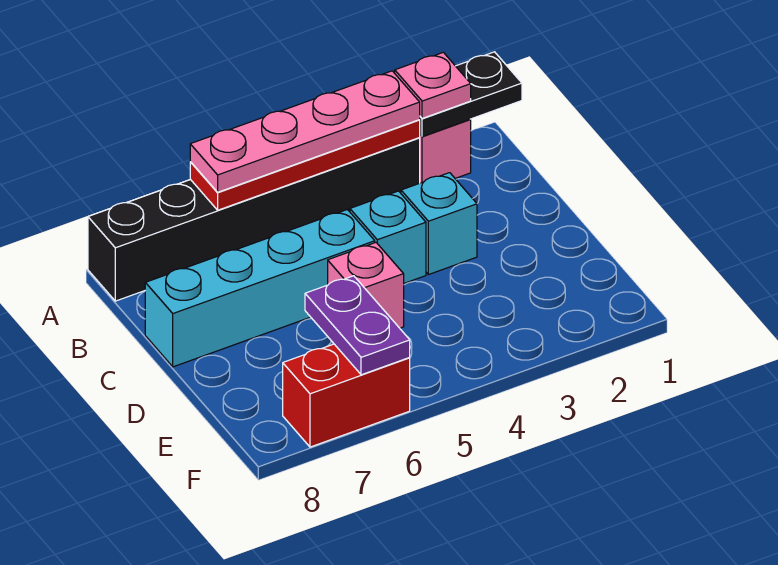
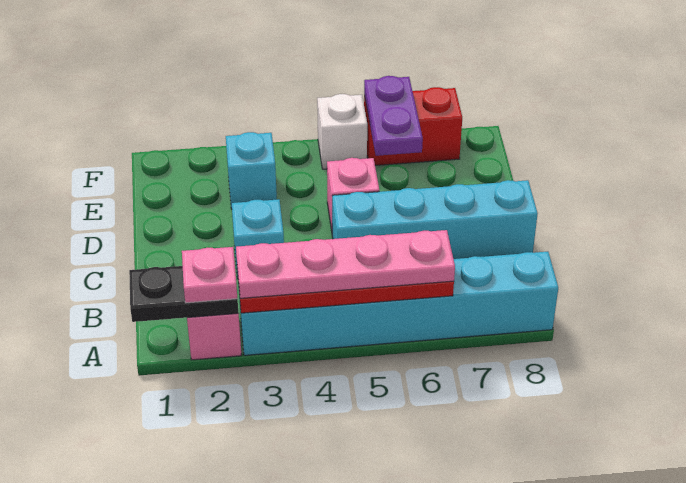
black brick A3:A8 level 1 -> cyan brick A3:A8 level 1
cyan brick C4 level 1 -> cyan brick E3 level 1
none -> white brick F5 level 1

